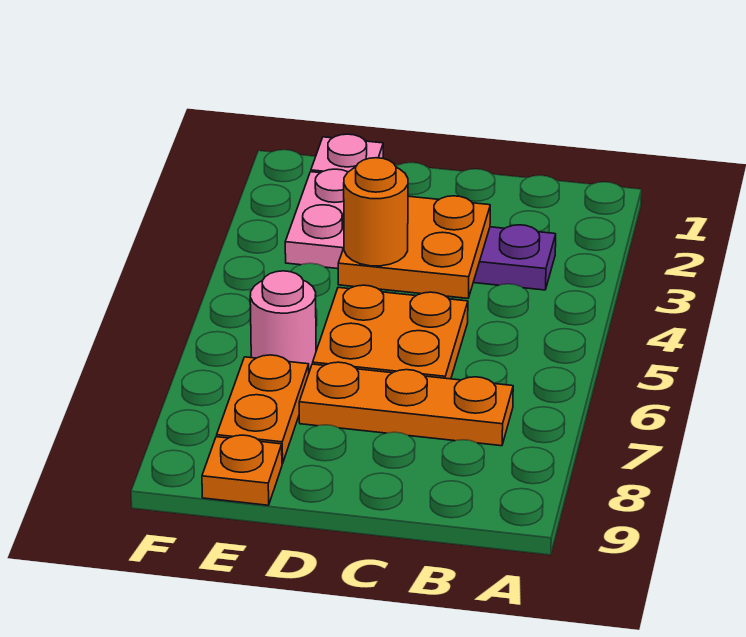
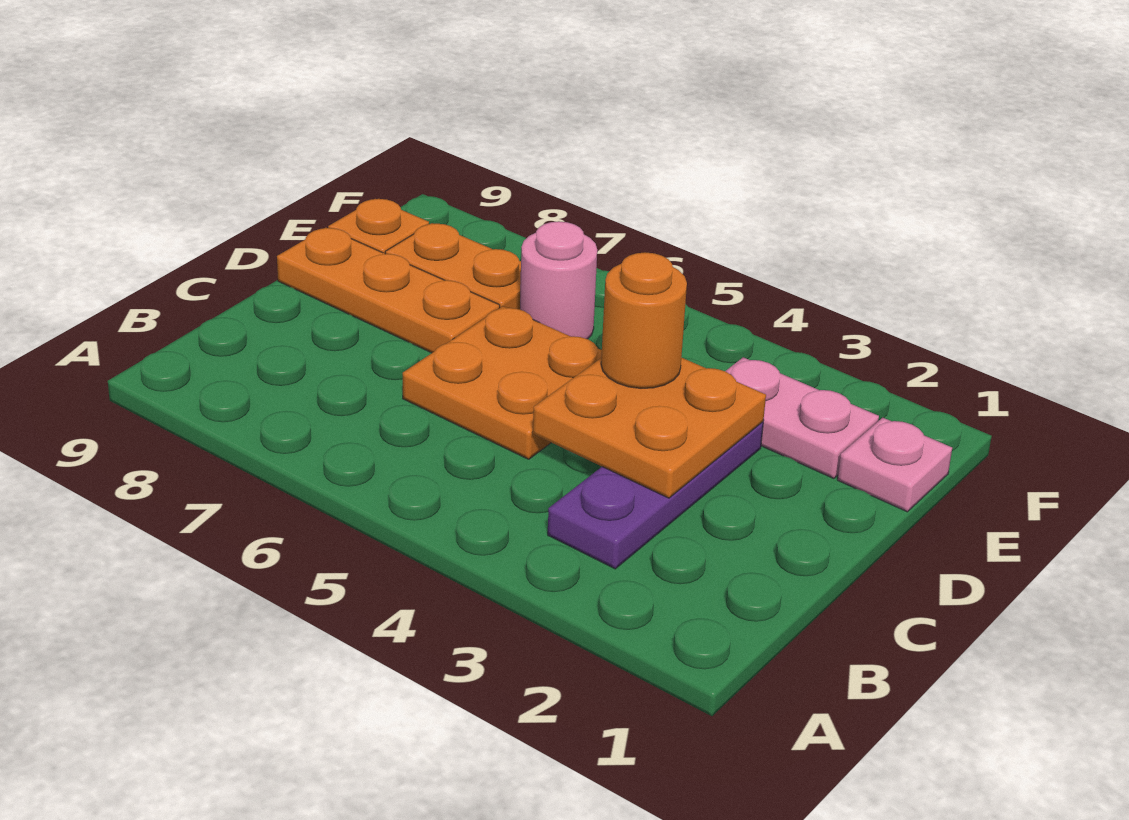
orange plate B7:D7 level 1 -> orange plate D7:D9 level 1

